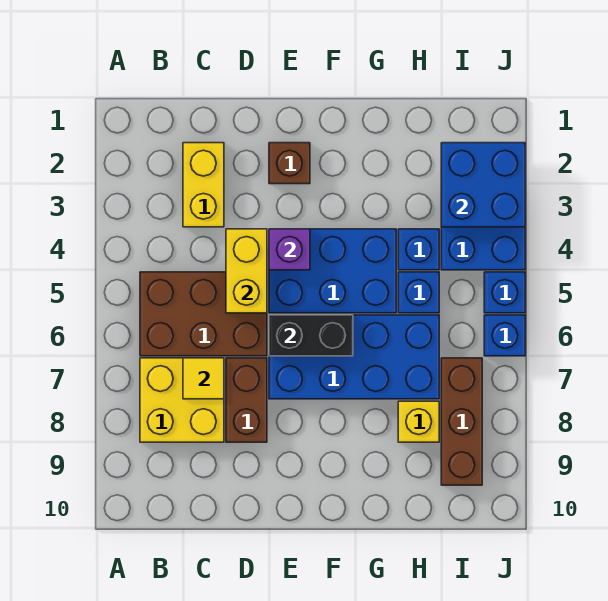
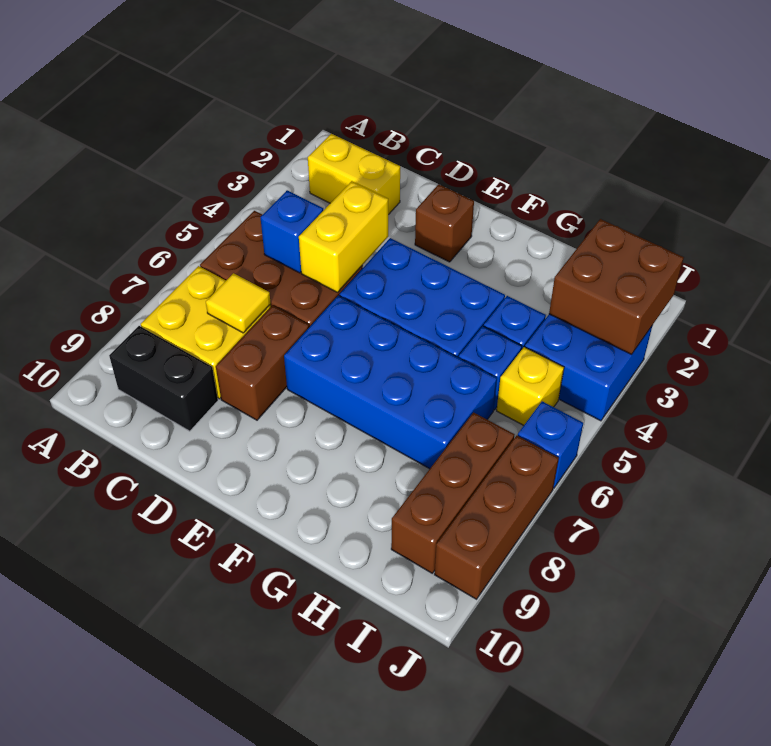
yellow brick C2:C3 level 1 -> yellow brick B2:C2 level 1
purple brick E4 level 2 -> none
black brick E6:F6 level 2 -> black brick B9:C9 level 1
yellow brick H8 level 1 -> yellow brick I5 level 1
blue brick I2:J3 level 2 -> brown brick I2:J3 level 2
blue brick J5 level 1 -> blue brick C5 level 2
none -> brown brick J7:J9 level 1

